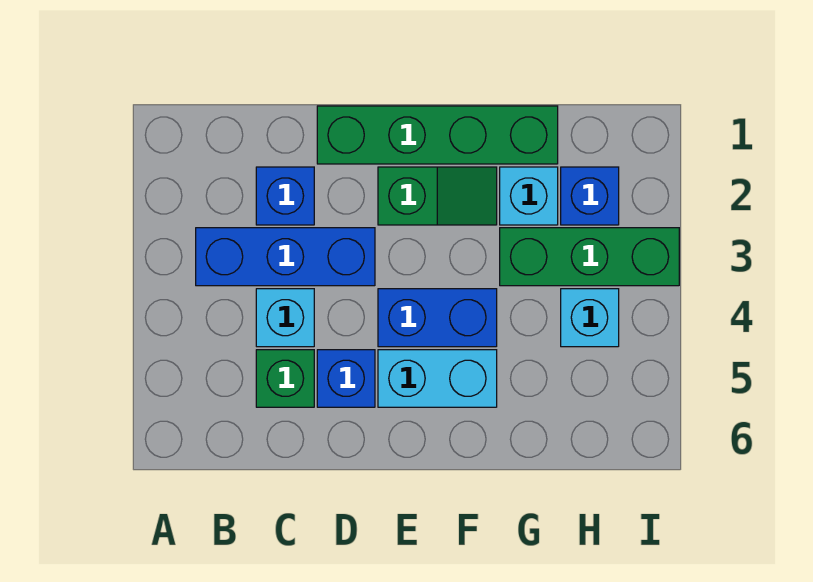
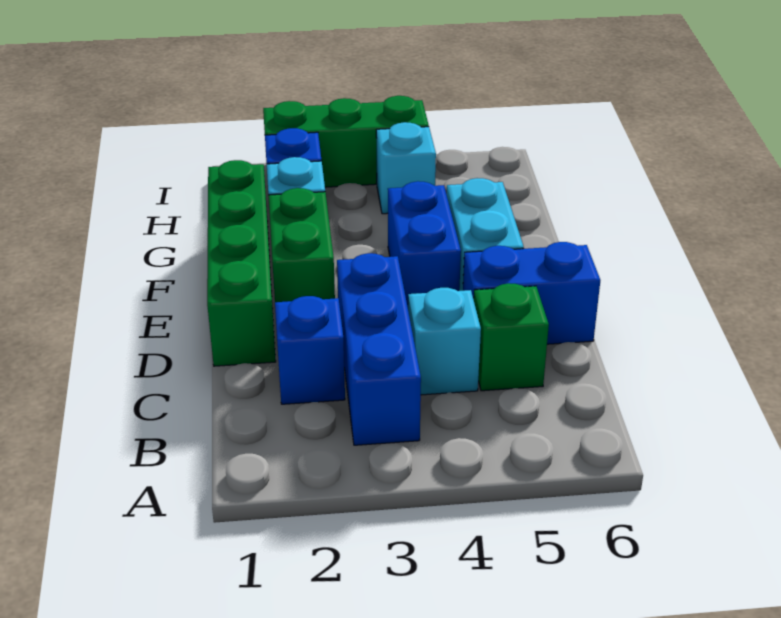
blue brick D5 level 1 -> blue brick D5:D6 level 1
green slope E2:F2 level 1 top E -> green brick E2:F2 level 1
green brick G3:I3 level 1 -> green brick I2:I4 level 1

